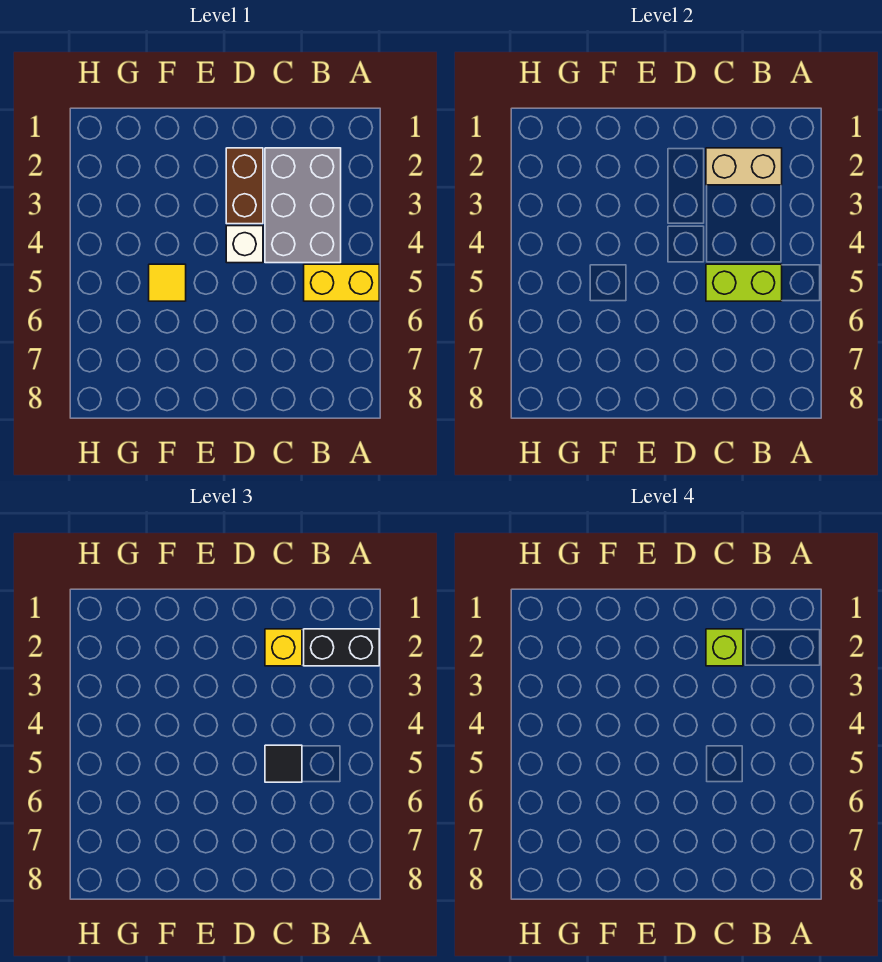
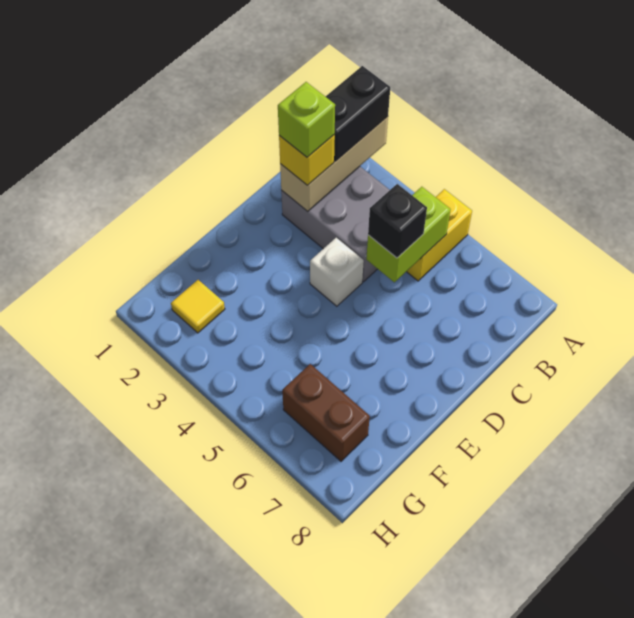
tan brick B2:C2 level 2 -> tan brick A2:C2 level 2
black tile C5 level 3 -> black brick C5 level 3
brown brick D2:D3 level 1 -> brown brick G6:G7 level 1
yellow tile F5 level 1 -> yellow tile G2 level 1

